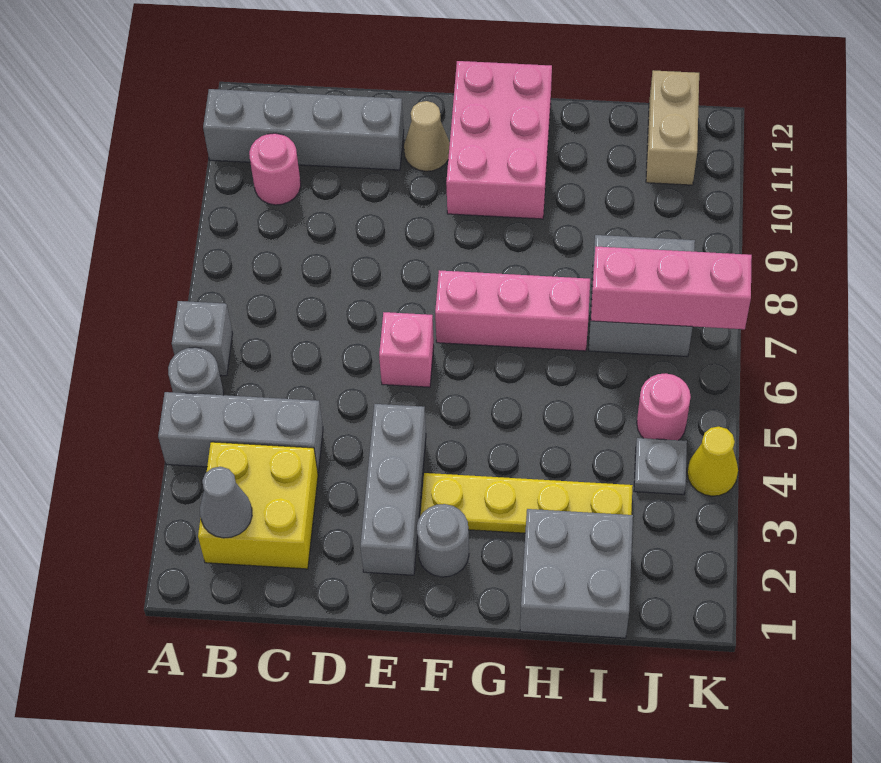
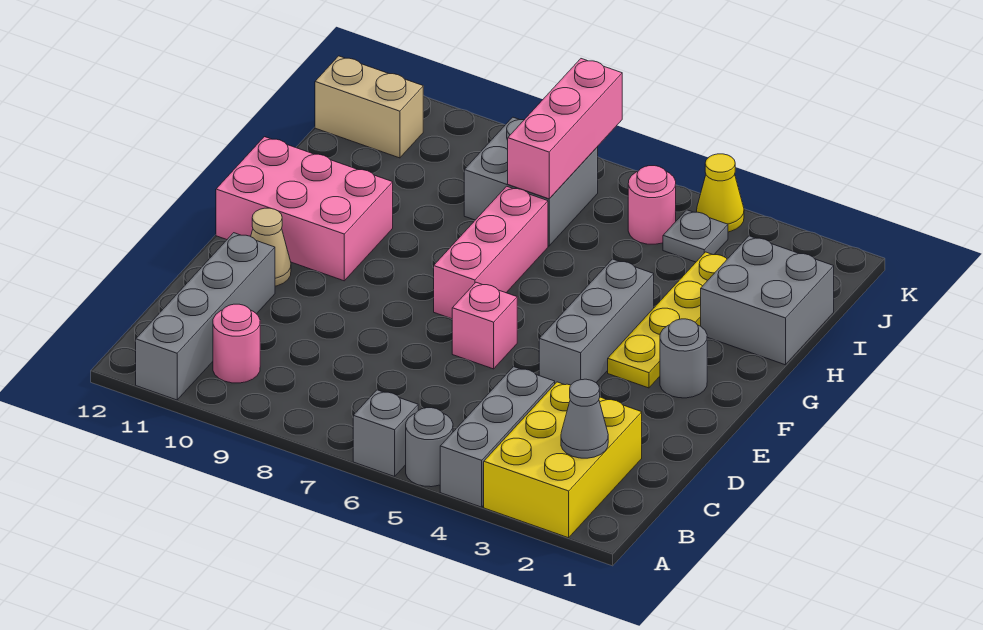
yellow brick B2:C3 level 1 -> yellow brick A2:C3 level 1
grey brick E2:E4 level 1 -> grey brick E4:G4 level 1

